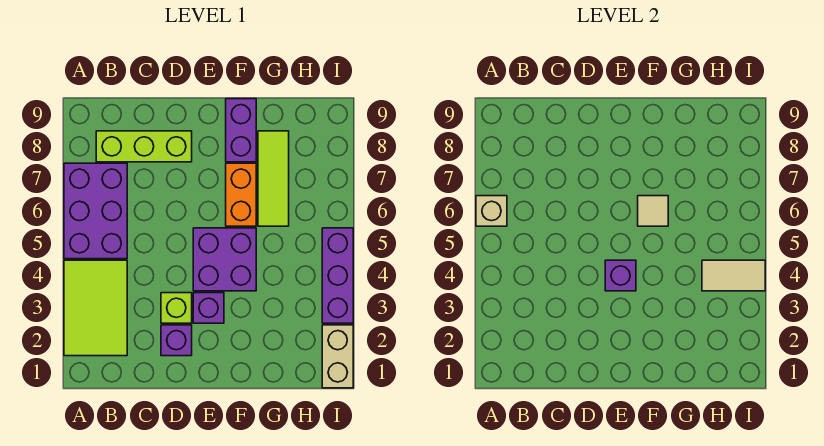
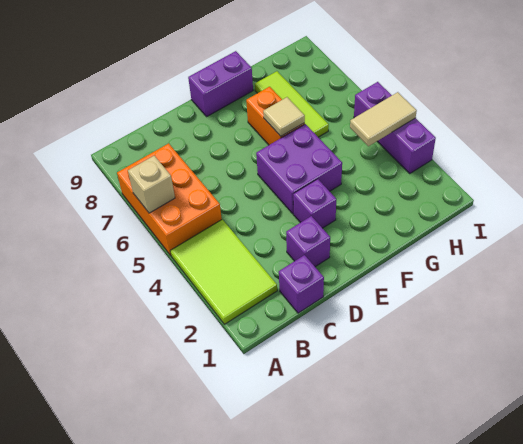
purple brick A5:B7 level 1 -> orange brick A5:B7 level 1
lime brick B8:D8 level 1 -> none
lime brick D3 level 1 -> none
purple brick E4 level 2 -> purple brick C1 level 1
purple brick F8:F9 level 1 -> purple brick E9:F9 level 1
tan brick I1:I2 level 1 -> none

